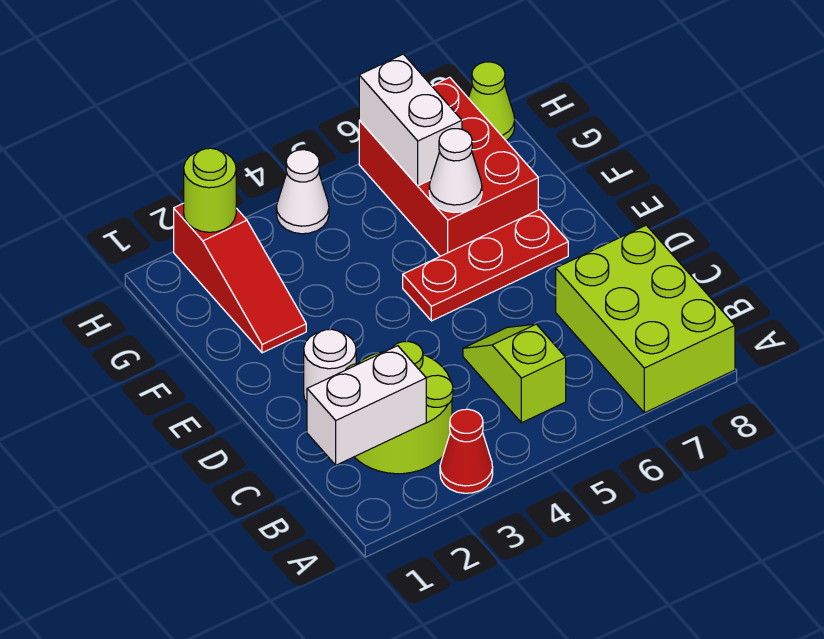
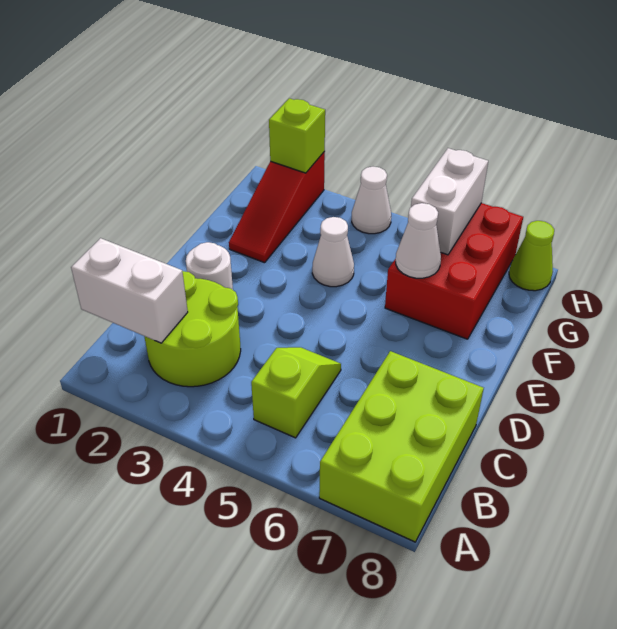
red cone A3 level 1 -> none
red plate E5:E7 level 1 -> none
none -> white cone F4 level 1
lime round brick H2 level 2 -> lime brick H2 level 2

